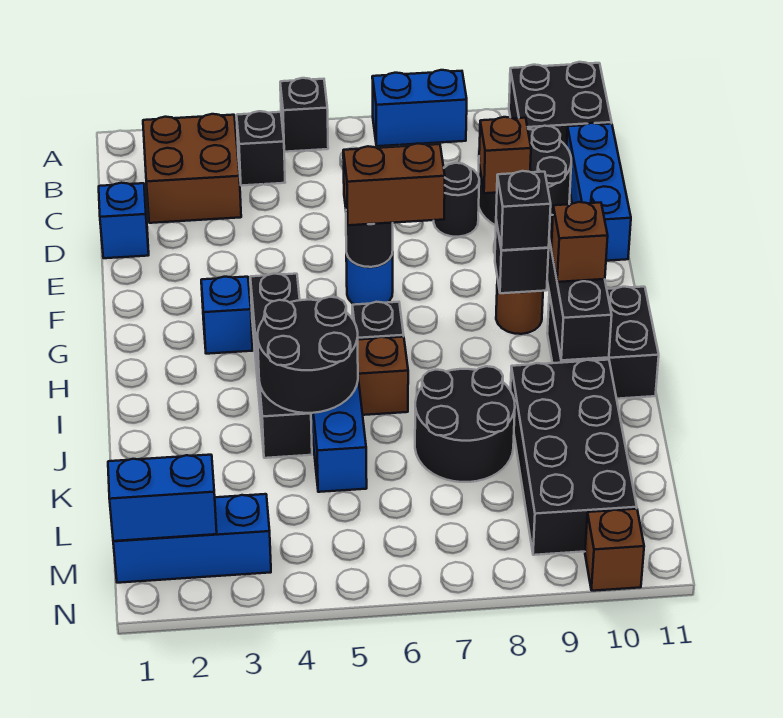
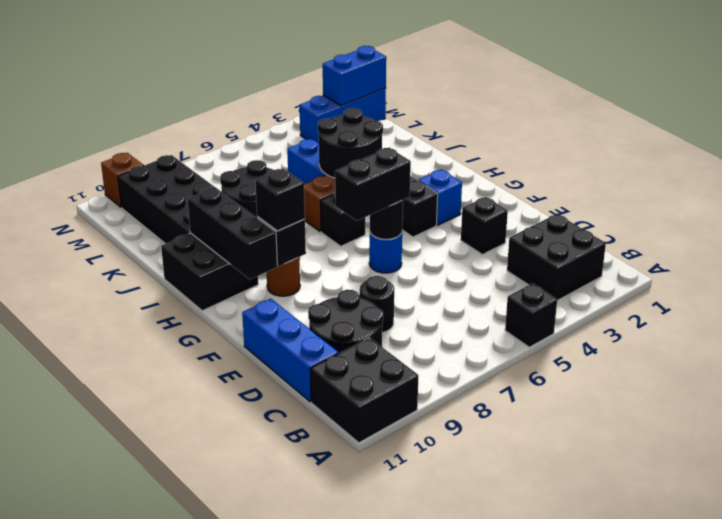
blue brick A7:A8 level 1 -> none
brown brick B2:C3 level 1 -> black brick B2:C3 level 1
black brick B4 level 1 -> black brick E3 level 1
blue brick D1 level 1 -> none
brown brick D9 level 2 -> none
brown brick F6:F7 level 3 -> black brick F6:F7 level 3
brown brick H10 level 3 -> none

